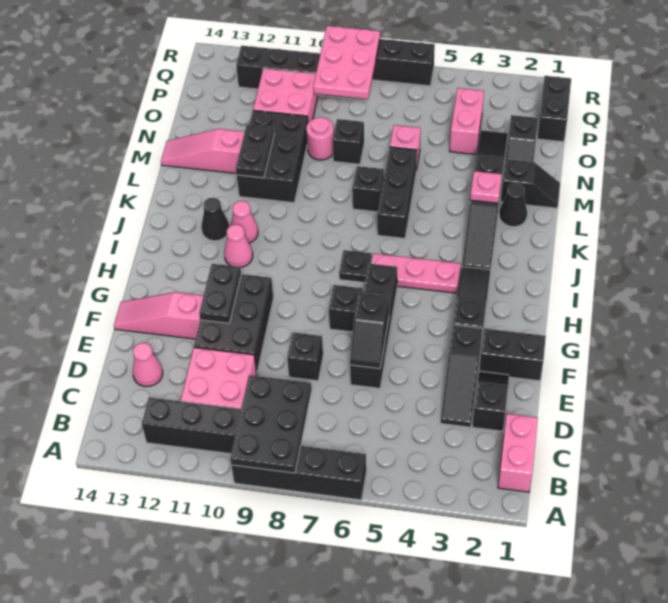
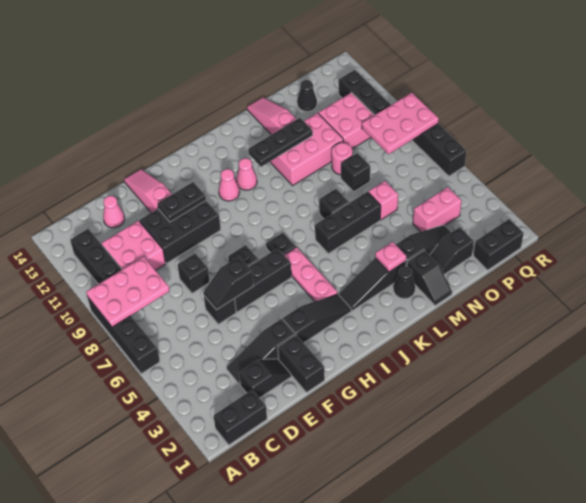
black plate A8:C9 level 2 -> pink plate A8:C9 level 2
pink brick B1:C1 level 1 -> black brick B1:C1 level 1
black cone J12 level 1 -> black cone O13 level 1
black brick L10:N11 level 1 -> pink brick L10:N11 level 1
black plate L11:M11 level 2 -> black plate K11:M11 level 2

